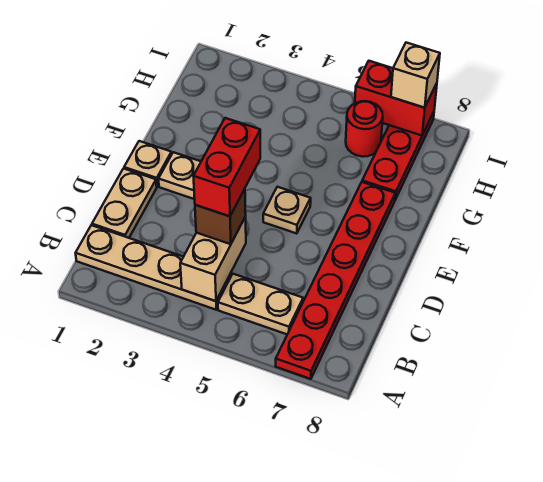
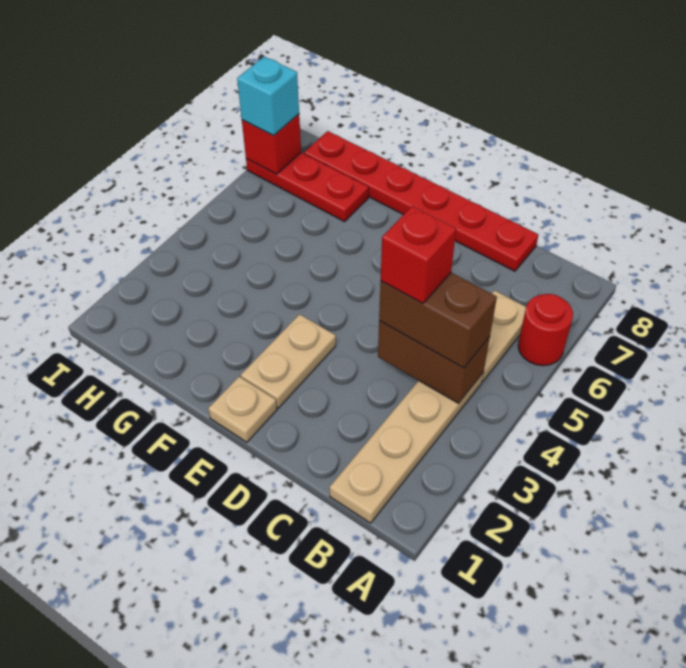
red plate A7:F7 level 1 -> red plate C8:H8 level 1
tan brick B4:C4 level 2 -> brown brick B4:C4 level 2
tan plate C1:D1 level 1 -> none
brown brick C4 level 3 -> brown brick B4:C4 level 3
red brick C4:D4 level 4 -> red brick C4 level 4
tan plate E5 level 1 -> none
red round brick H6 level 1 -> red round brick A6 level 1
red brick I6:I7 level 2 -> red brick I7 level 2
tan brick I7 level 3 -> cyan brick I7 level 3

